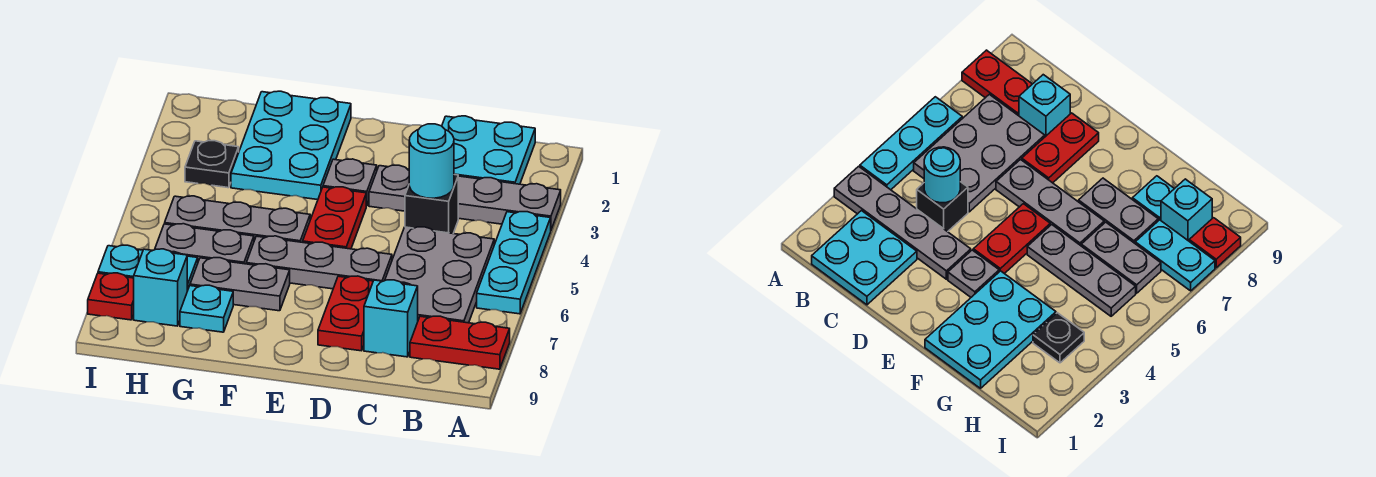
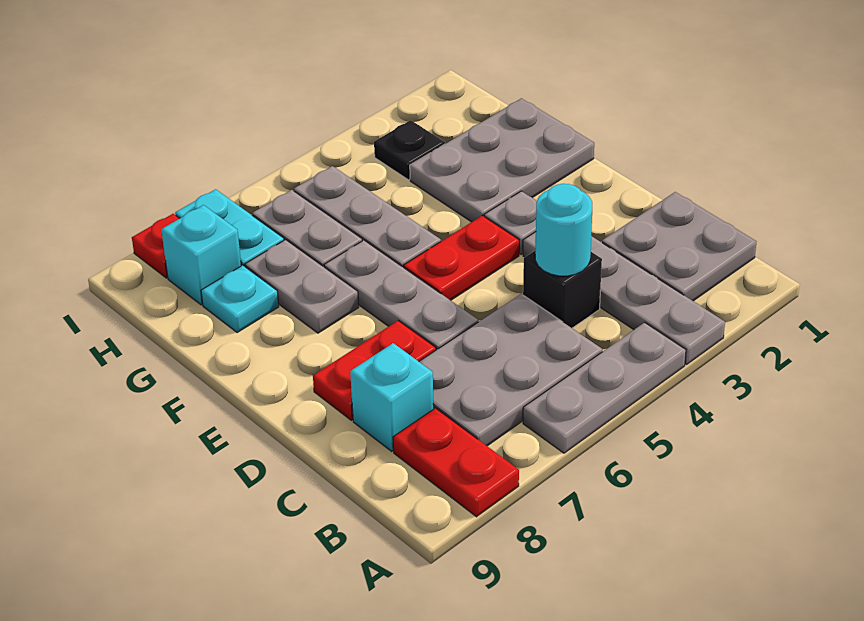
cyan plate A4:A6 level 1 -> grey plate A4:A6 level 1
cyan plate B1:C2 level 1 -> grey plate B1:C2 level 1
cyan plate F1:G3 level 1 -> grey plate F1:G3 level 1

